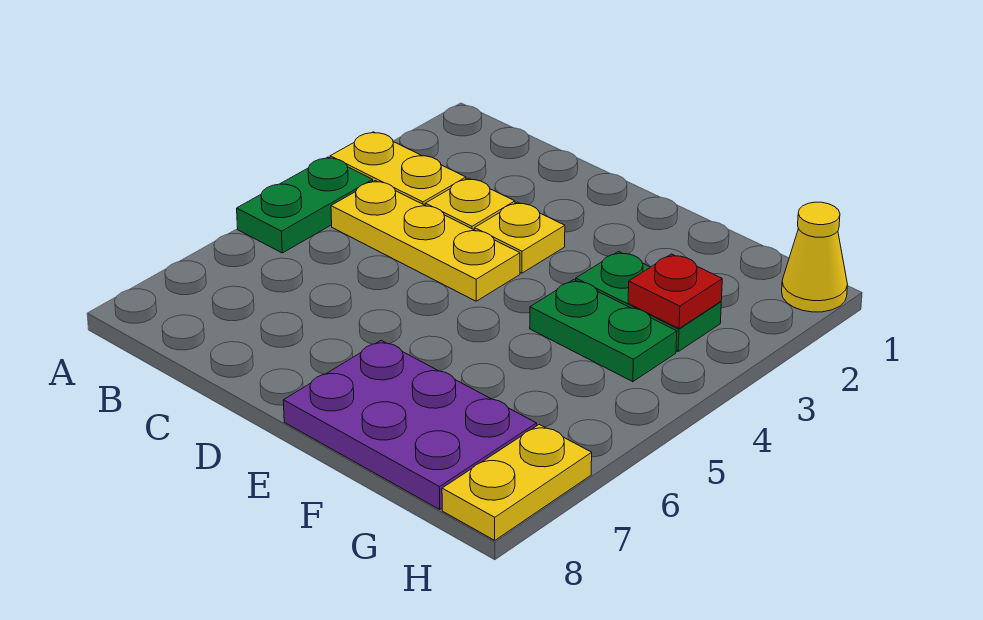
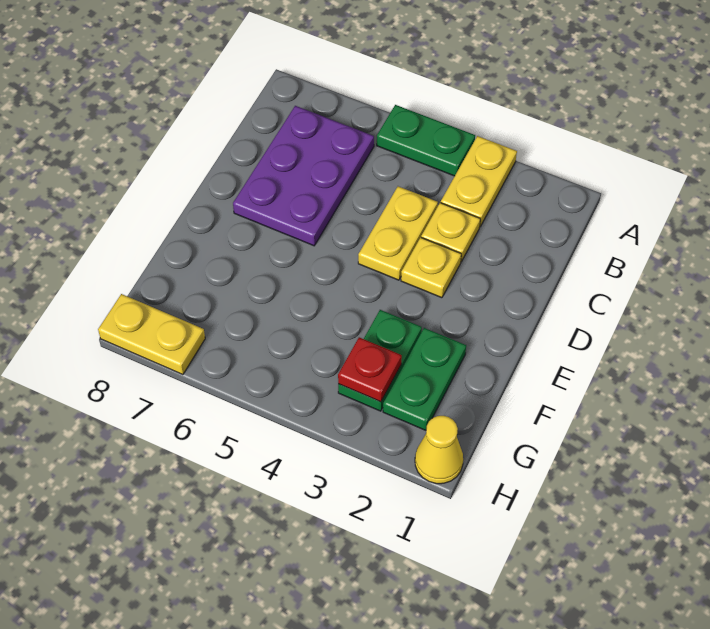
yellow plate B4:D4 level 1 -> yellow plate C4:D4 level 1
purple plate E7:G8 level 1 -> purple plate B6:D7 level 1
green plate F4:G4 level 1 -> green plate F2:G2 level 1

